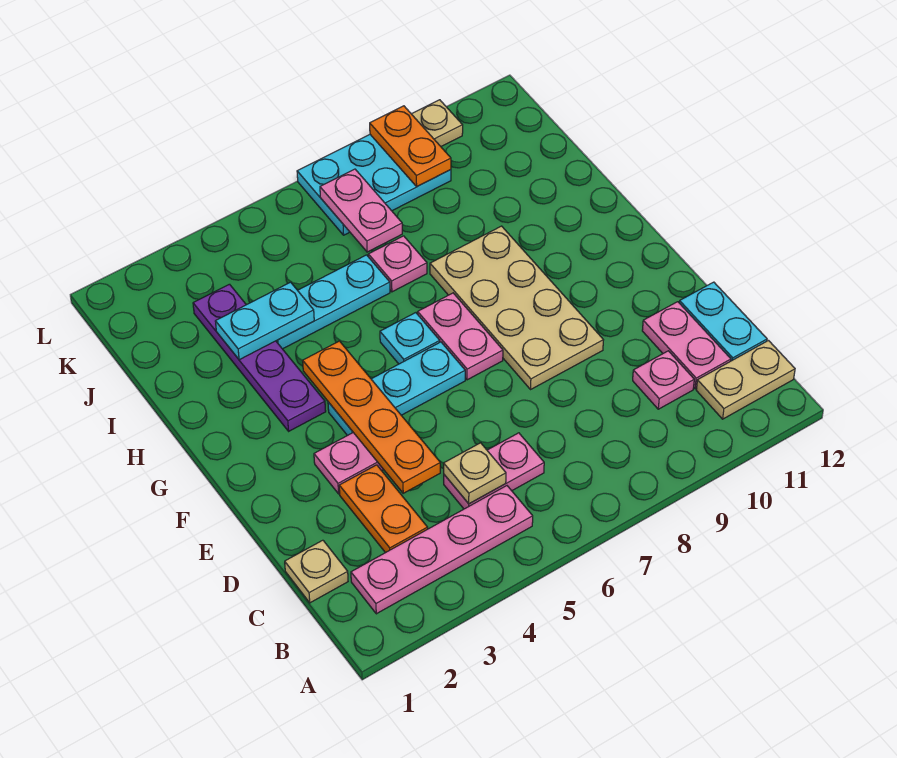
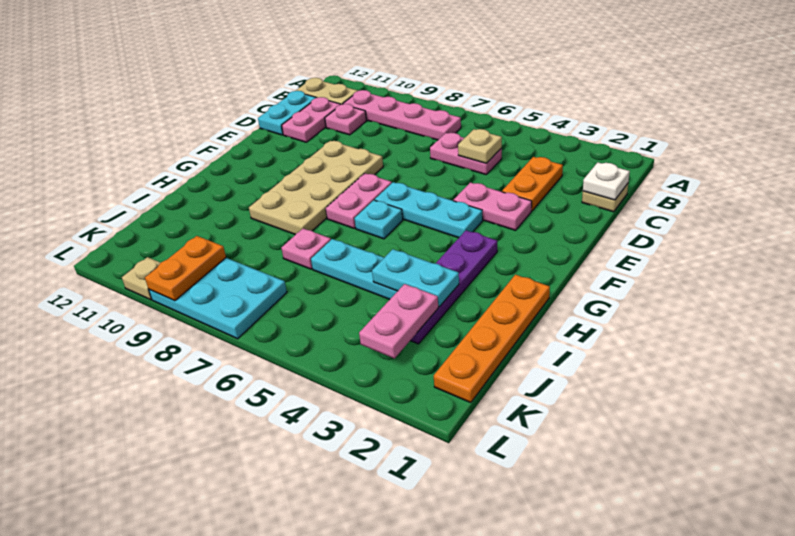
pink plate B2:B5 level 1 -> pink plate B7:B10 level 1
none -> white plate C1 level 2
orange plate D4:G4 level 2 -> orange plate H1:K1 level 1
pink plate J7:K7 level 2 -> pink plate J3:K3 level 2

